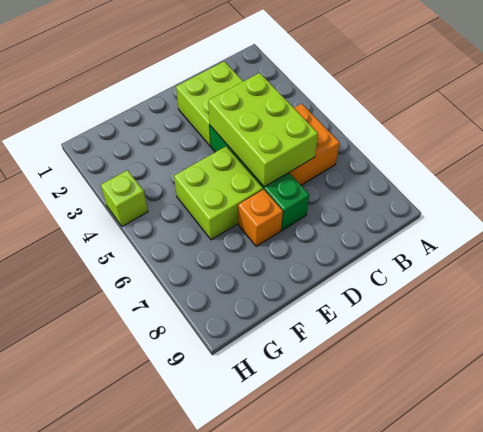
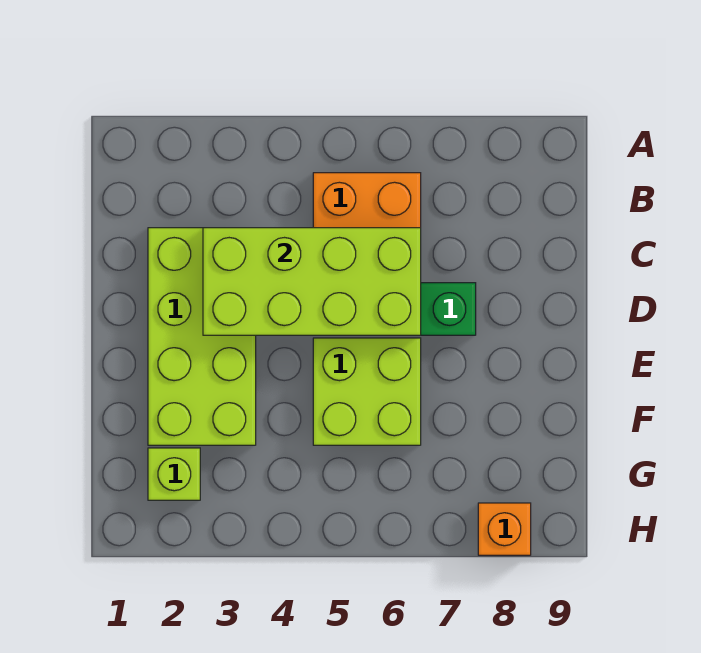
lime brick C2:D3 level 1 -> lime brick C2:F3 level 1
lime brick C4:D6 level 2 -> lime brick C3:D6 level 2
orange brick E7 level 1 -> orange brick H8 level 1
lime brick H4 level 1 -> lime brick G2 level 1

